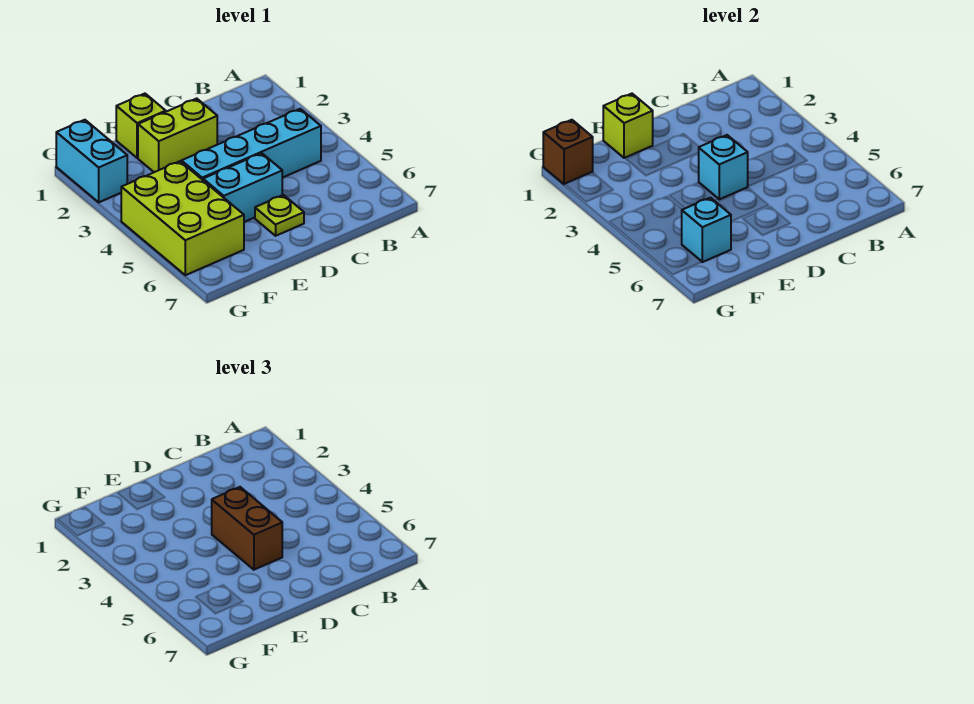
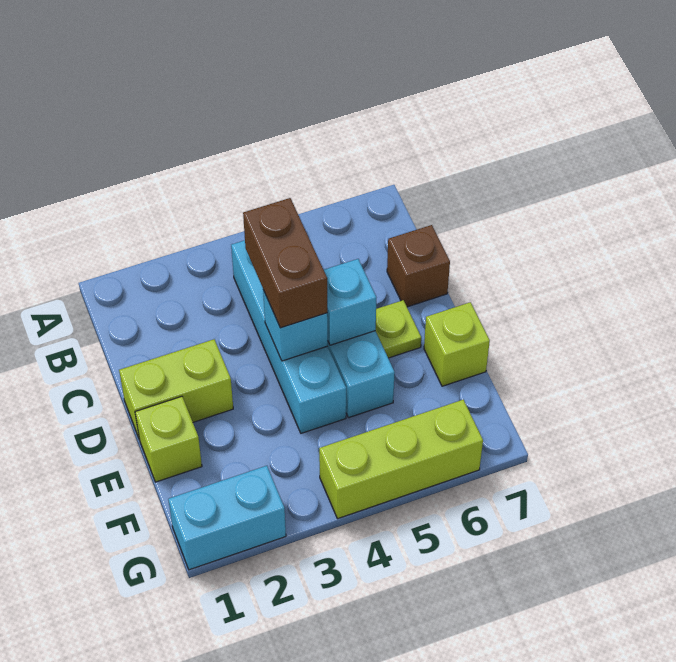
lime brick D2:E2 level 1 -> lime brick D1:D2 level 1
brown brick D4:D5 level 3 -> brown brick C4:D4 level 3
lime brick E1 level 2 -> lime brick E7 level 1
lime brick F4:G6 level 1 -> lime brick G4:G6 level 1
cyan brick F6 level 2 -> cyan brick D5 level 2
brown brick G1 level 2 -> brown brick C7 level 1

